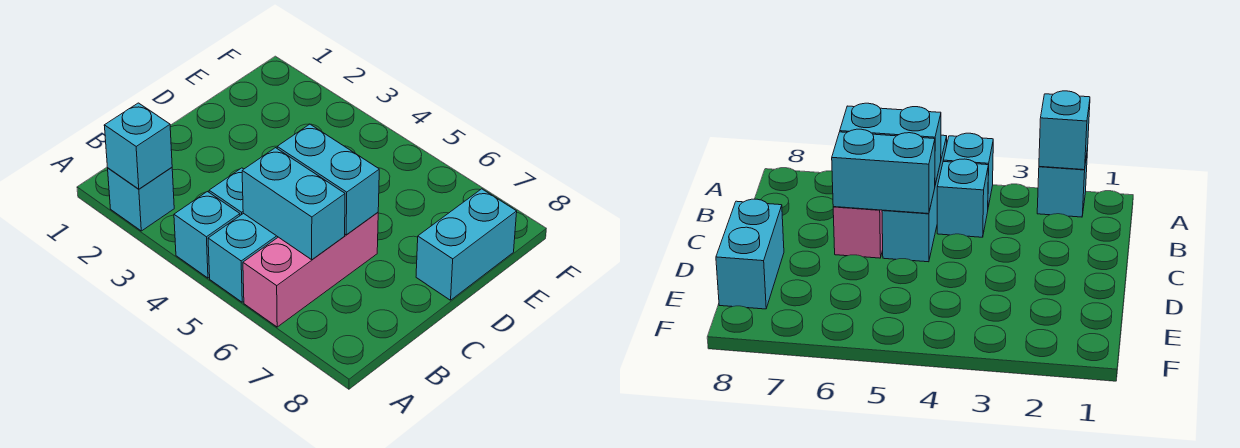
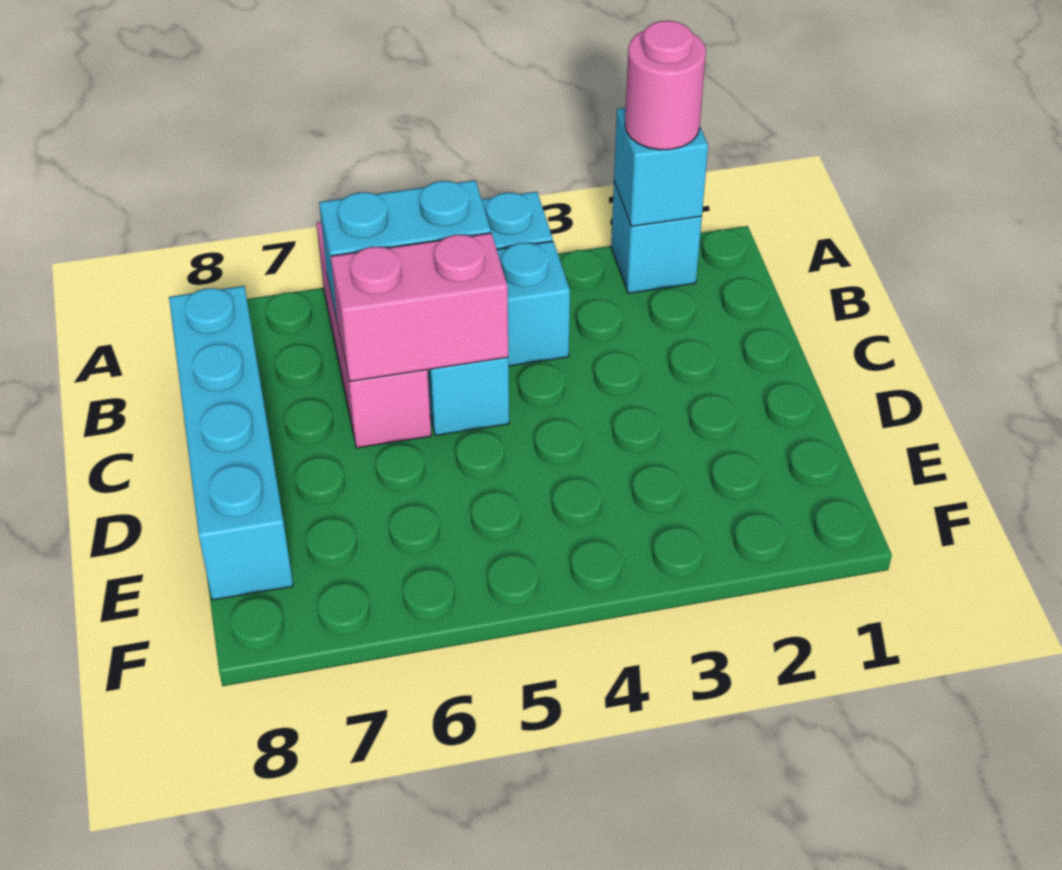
none -> pink round brick A2 level 3
cyan brick C5:C6 level 2 -> pink brick C5:C6 level 2
cyan brick D8:E8 level 1 -> cyan brick B8:E8 level 1

